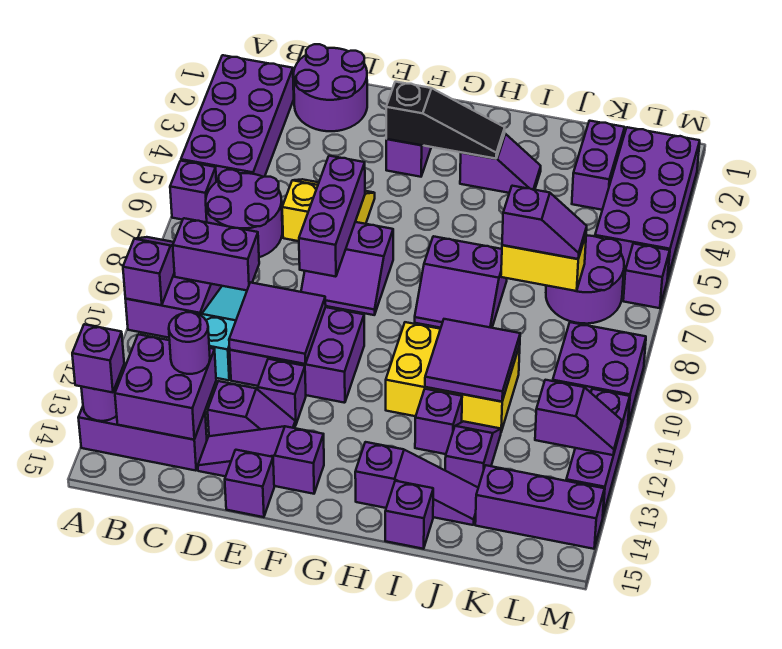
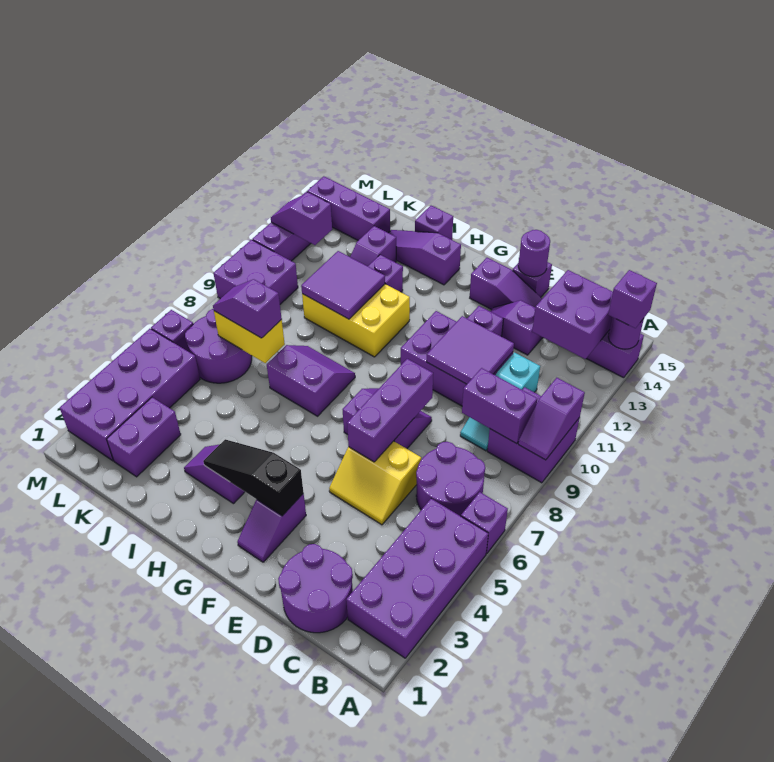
purple round brick C13 level 3 -> purple round brick E15 level 2

